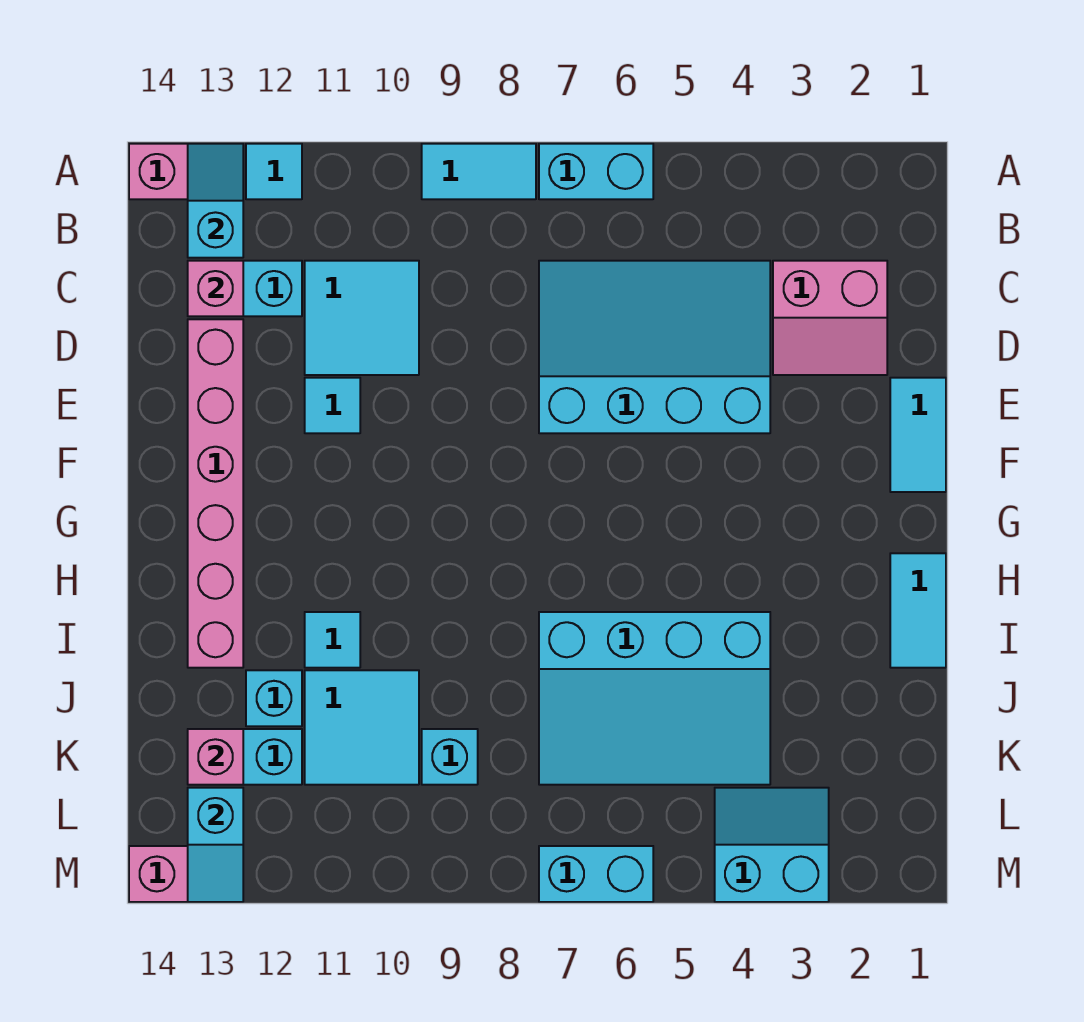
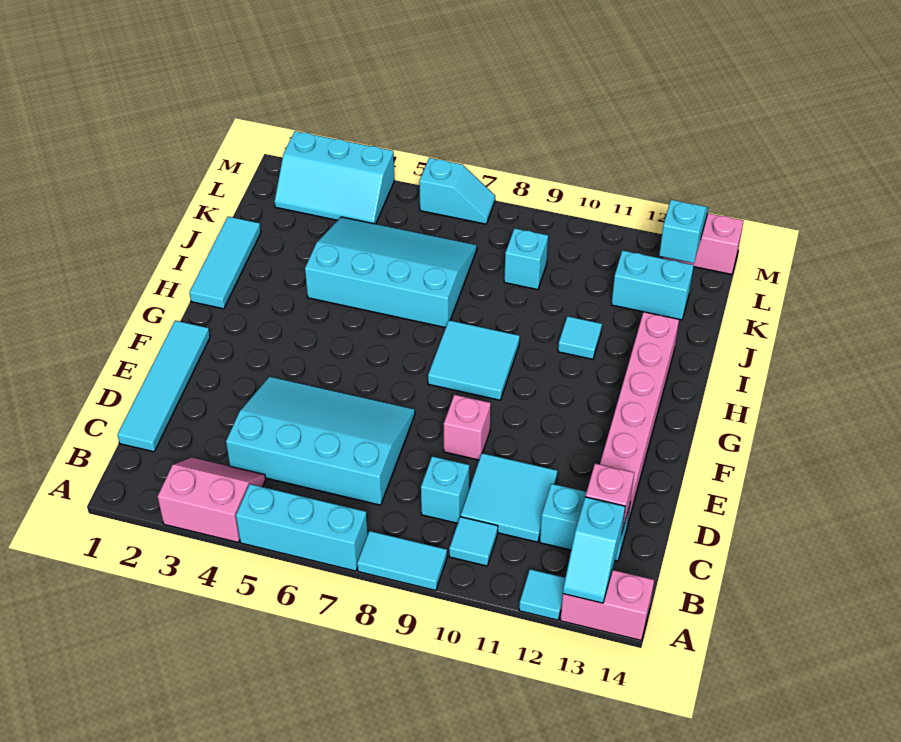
cyan brick A6:A7 level 1 -> cyan brick A5:A7 level 1
pink slope C2:D3 level 1 top C -> pink slope A3:B4 level 1 top A
cyan slope C4:E7 level 1 top E -> cyan slope C4:E7 level 1 top C
cyan tile E1:F1 level 1 -> cyan tile C1:F1 level 1
cyan tile E11 level 1 -> cyan tile B10 level 1
cyan tile H1:I1 level 1 -> cyan tile H1:J1 level 1
cyan tile J10:K11 level 1 -> cyan tile G8:H9 level 1
cyan brick J12 level 1 -> cyan brick C9 level 1
pink brick K13 level 2 -> pink brick E9 level 1
cyan slope L3:M4 level 1 top M -> cyan slope L2:M4 level 1 top M
cyan brick M6:M7 level 1 -> cyan slope M6:M7 level 1 top 6

